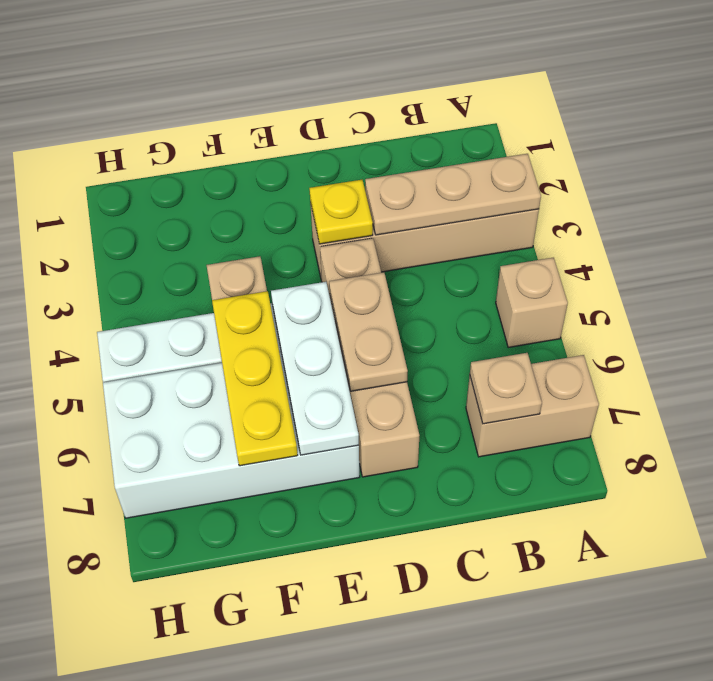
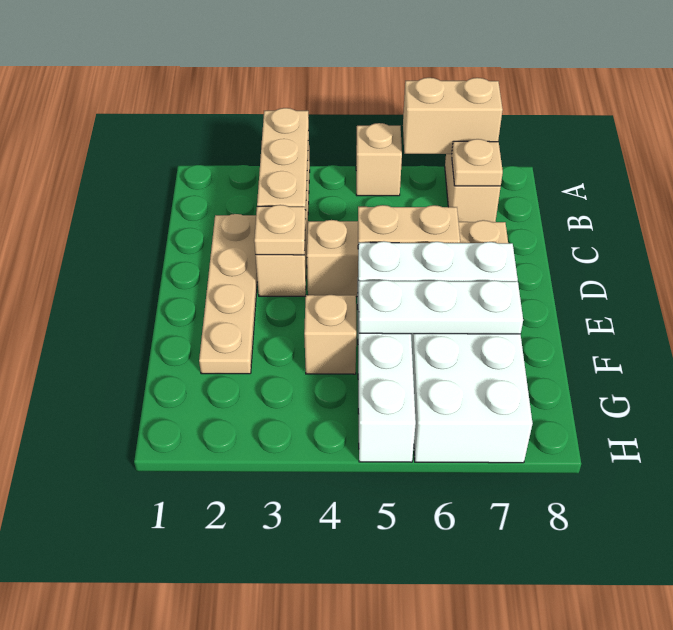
none -> tan brick A6:A7 level 2
none -> tan plate C2:F2 level 1
yellow plate D3 level 2 -> tan plate D3 level 2
yellow plate F5:F7 level 2 -> white plate F5:F7 level 2

